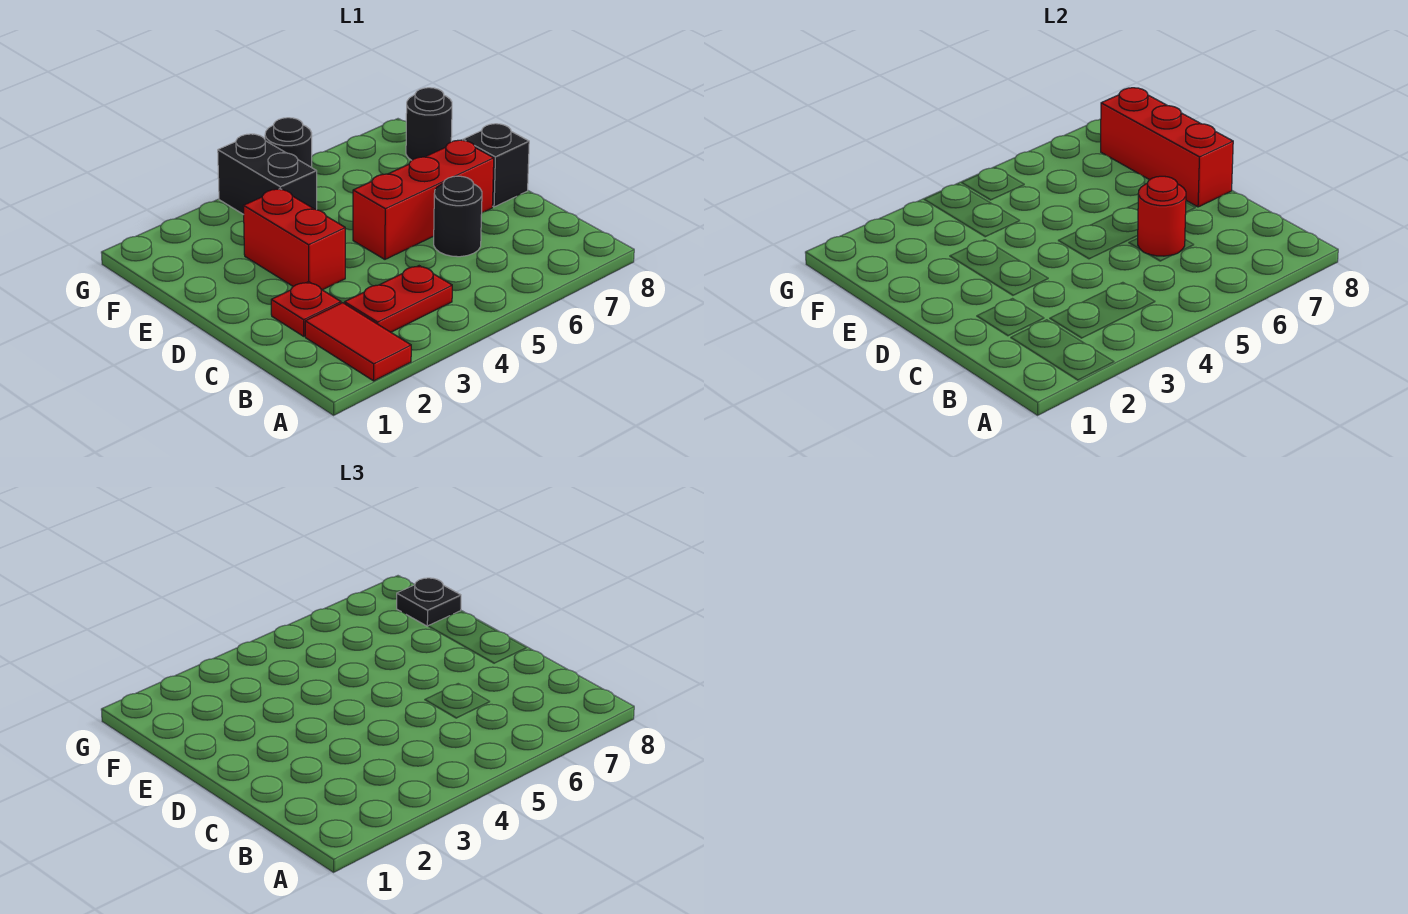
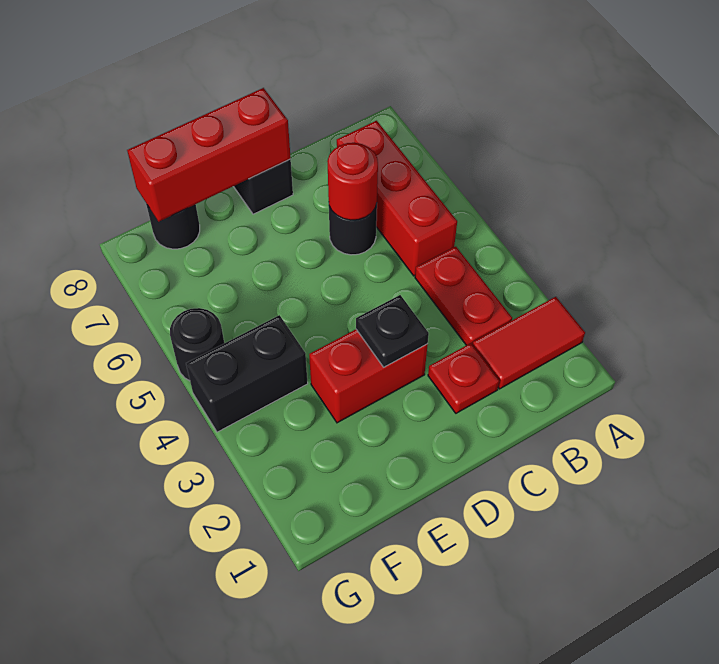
red brick D5:D7 level 1 -> red brick B5:B7 level 1
black plate F8 level 3 -> black plate D3 level 2

